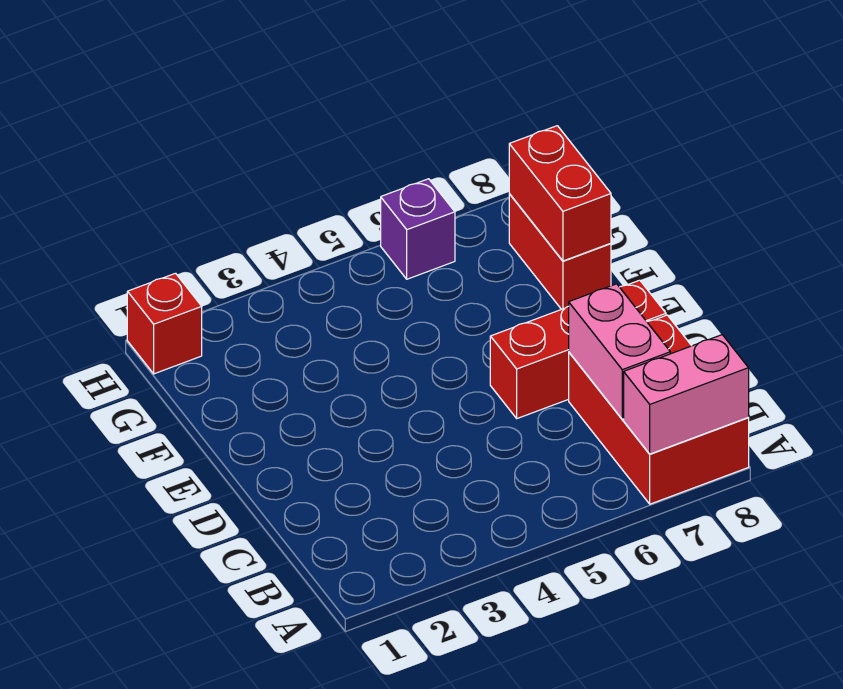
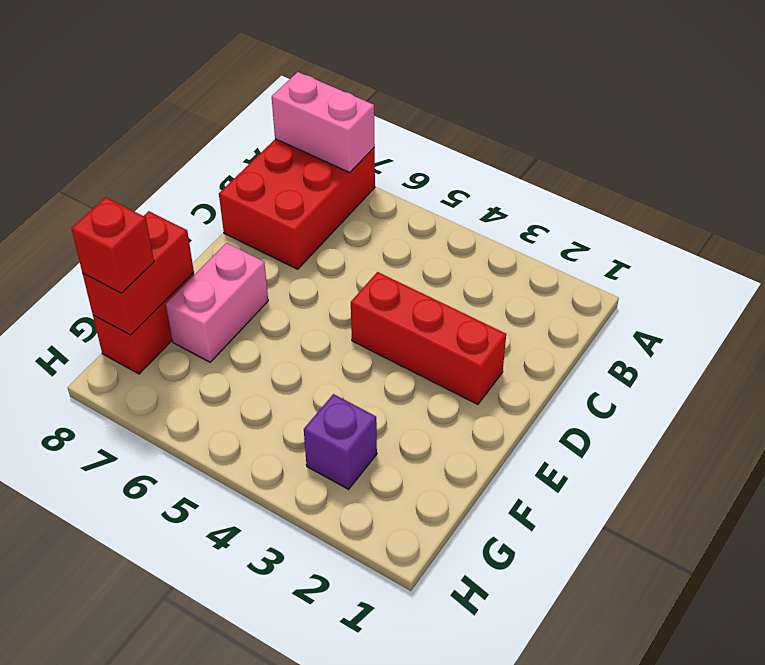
pink brick B7:C7 level 2 -> pink brick E7:F7 level 1
red brick D6:D8 level 1 -> red brick D2:D4 level 1
red brick H1 level 1 -> red brick G8 level 3
purple brick H6 level 1 -> purple brick G3 level 1

